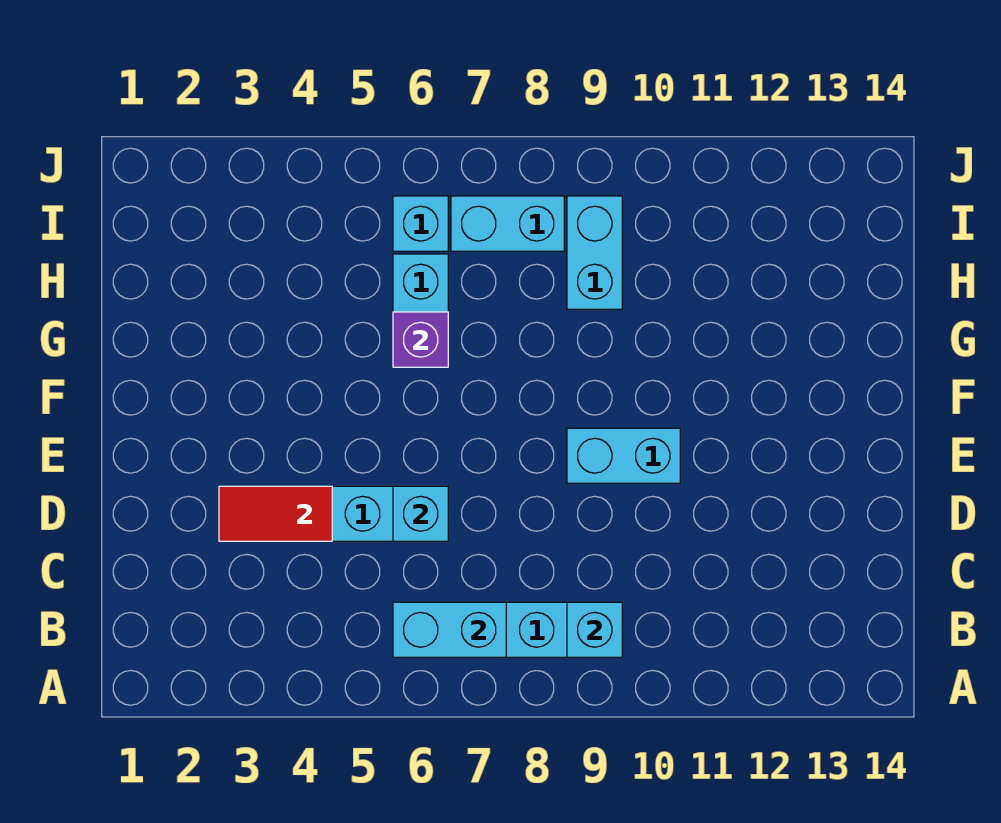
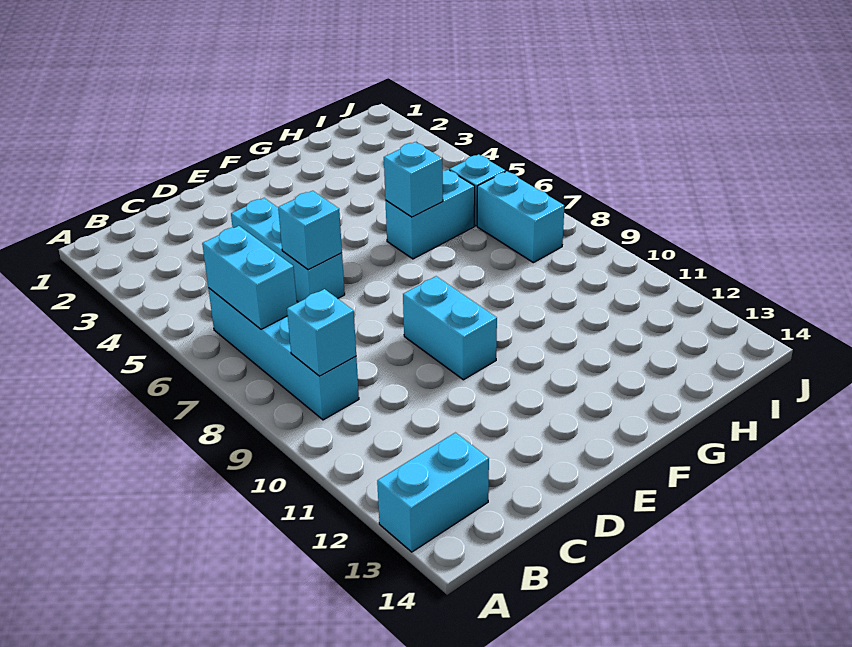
red tile D3:D4 level 2 -> none
purple brick G6 level 2 -> cyan brick G6 level 2
cyan brick H9:I9 level 1 -> cyan brick A13:B13 level 1

